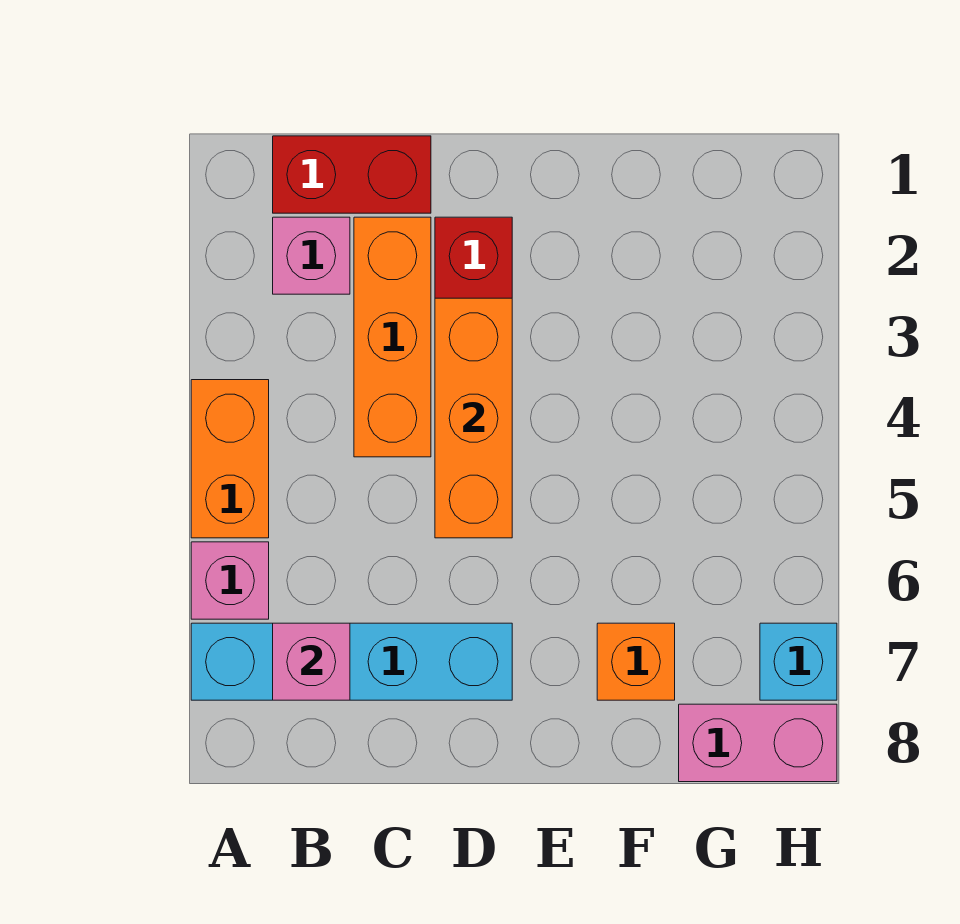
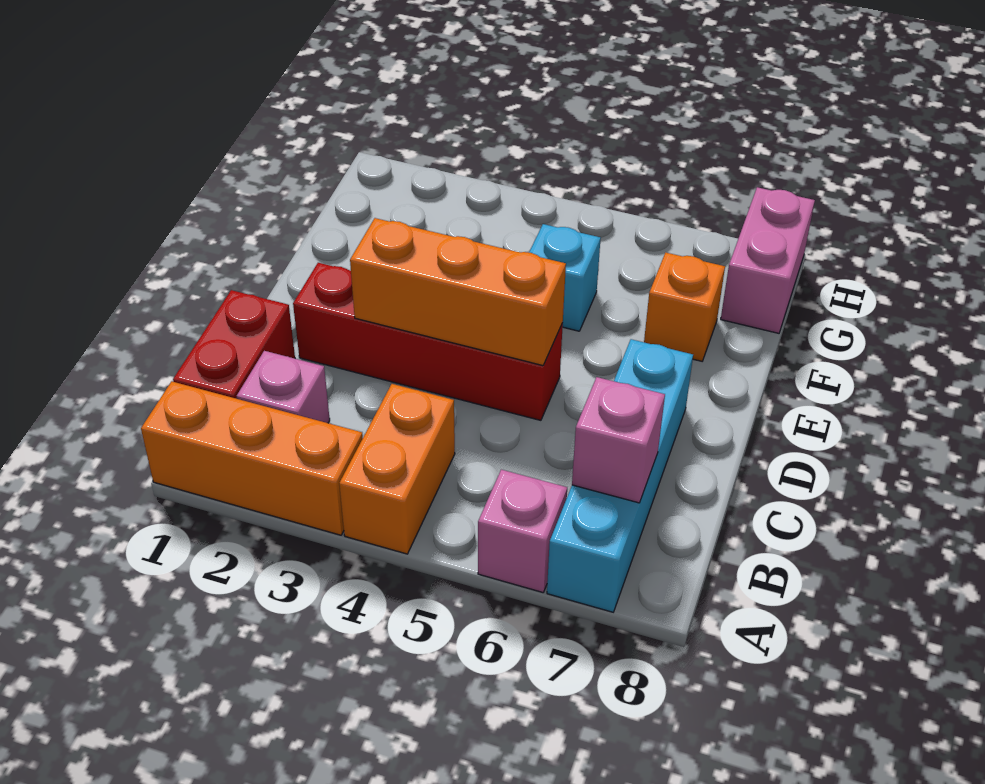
orange brick A4:A5 level 1 -> orange brick A4:B4 level 1
orange brick C2:C4 level 1 -> orange brick A1:A3 level 1
cyan brick H7 level 1 -> cyan brick F5 level 1

